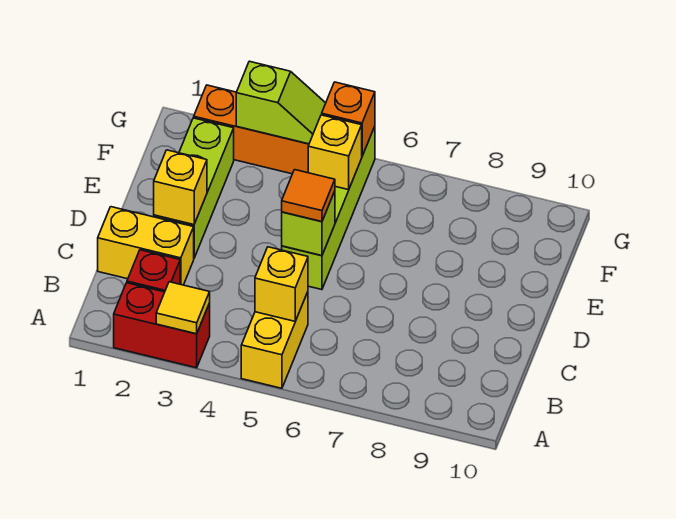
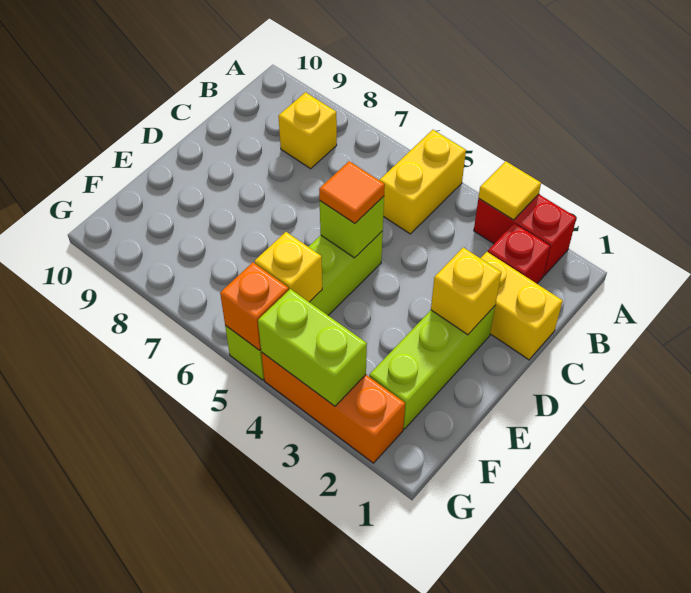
yellow brick B5 level 2 -> yellow brick B8 level 1
lime slope G3:G4 level 2 top 3 -> lime brick G3:G4 level 2

